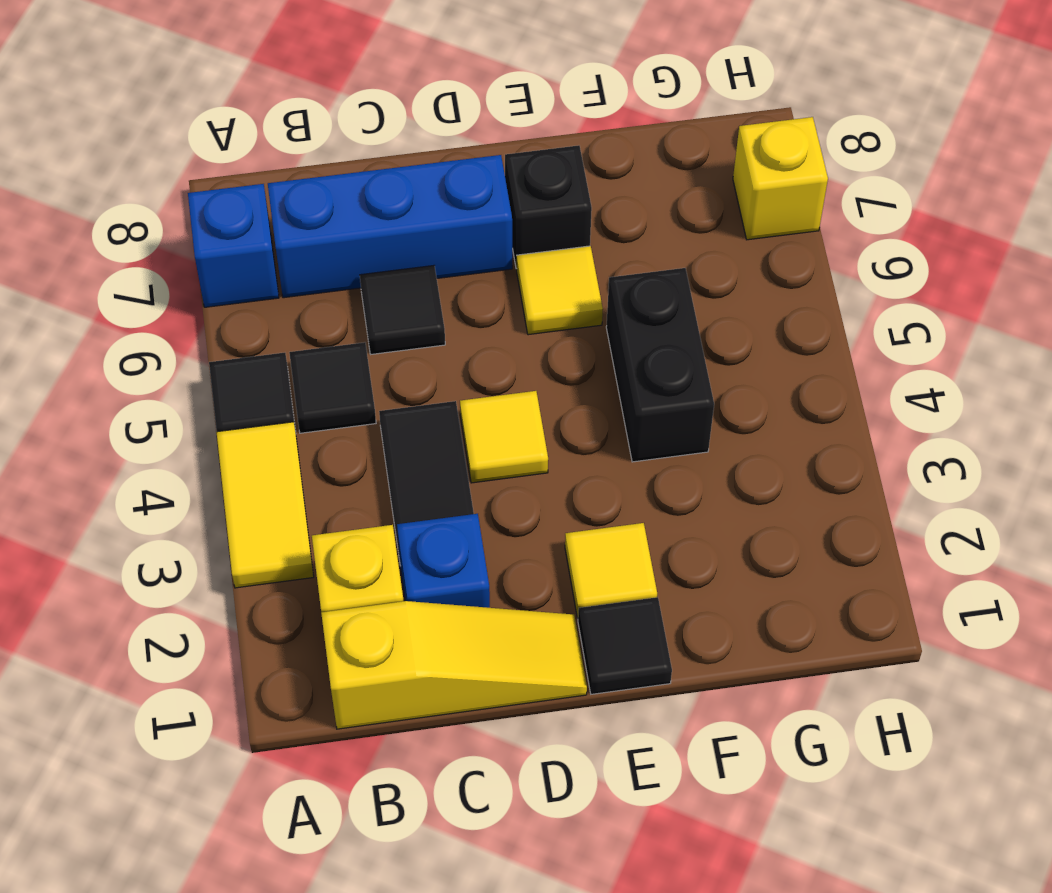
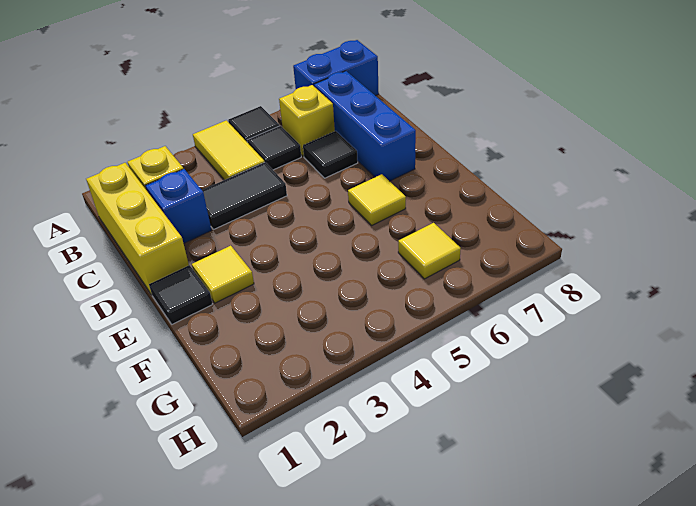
yellow tile A3:A4 level 1 -> yellow tile A4:B4 level 1
blue brick A7 level 1 -> blue brick A7:A8 level 1
yellow slope B1:D1 level 1 top B -> yellow brick B1:D1 level 1
yellow tile D4 level 1 -> yellow tile G6 level 1
black brick E7 level 1 -> none
black brick F4:F5 level 1 -> none
yellow brick H7 level 1 -> yellow brick B6 level 1

